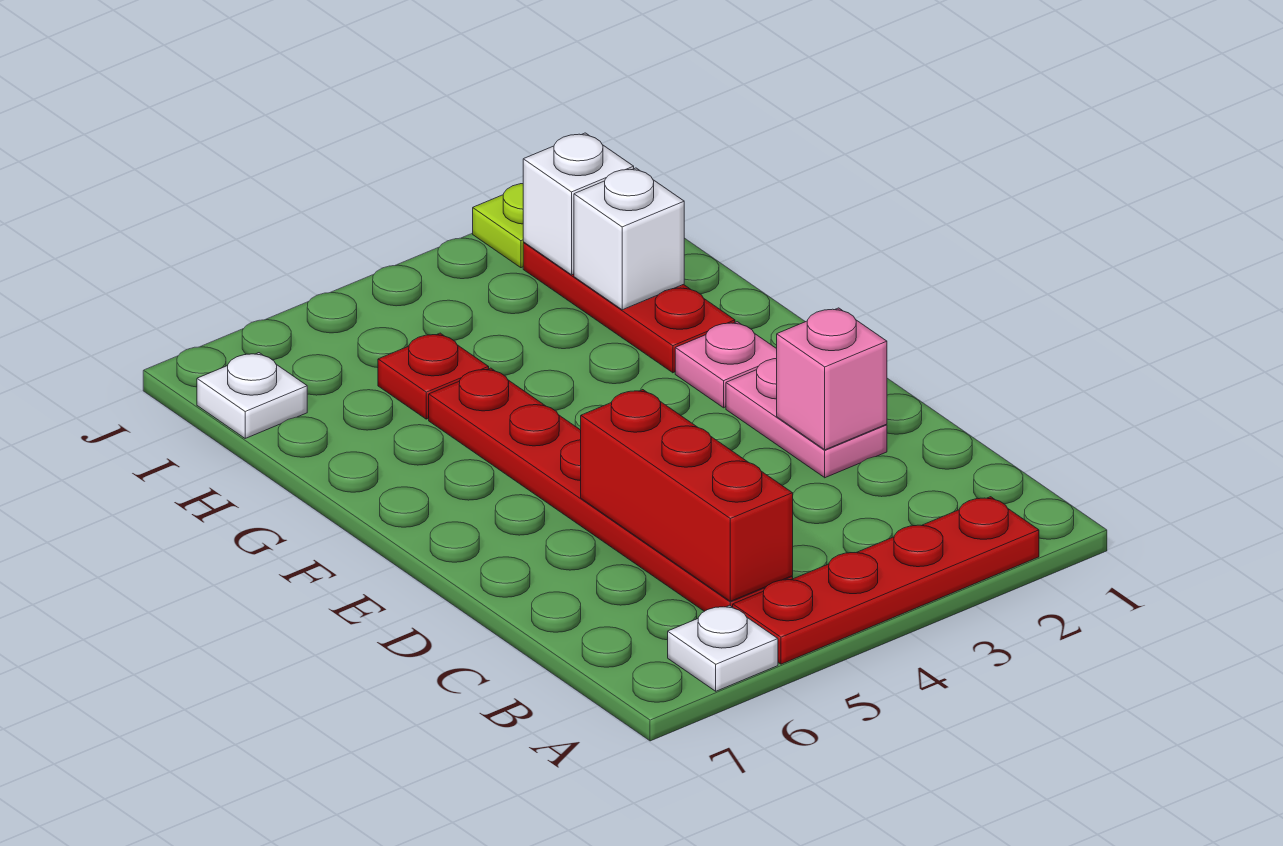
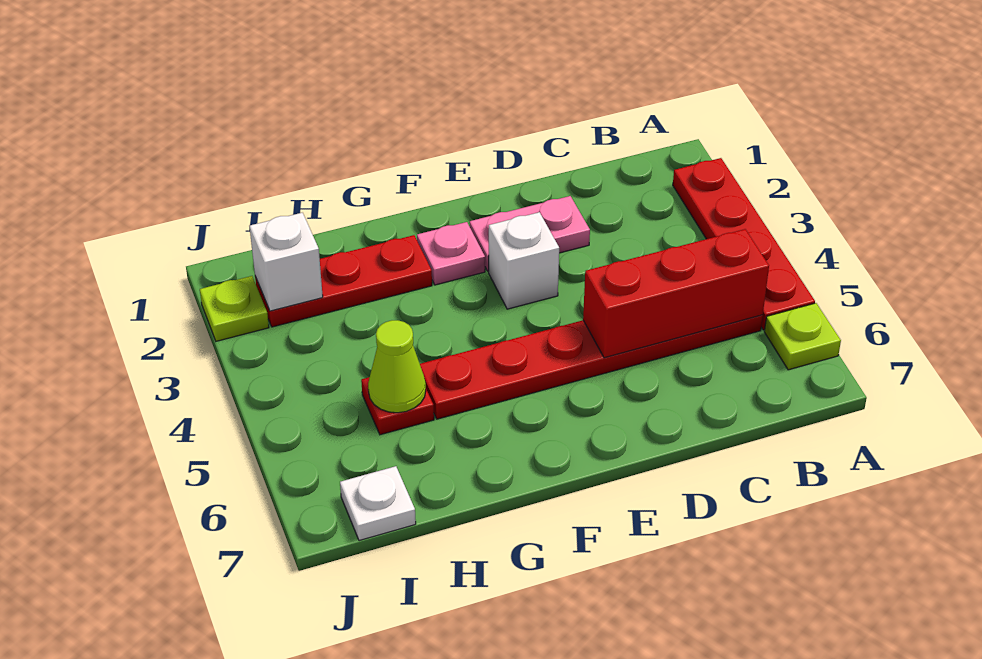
white plate A6 level 1 -> lime plate A6 level 1
pink brick D2 level 2 -> none
white brick H2 level 2 -> white brick E3 level 1
none -> lime cone H5 level 2

